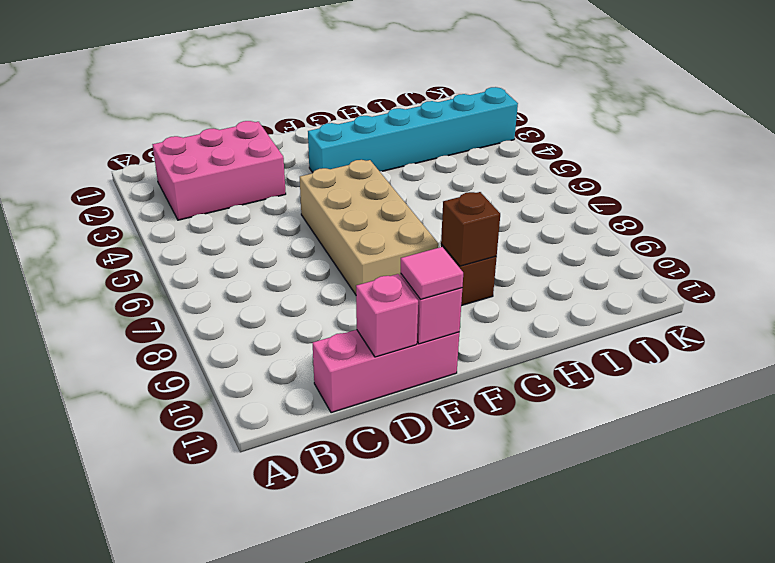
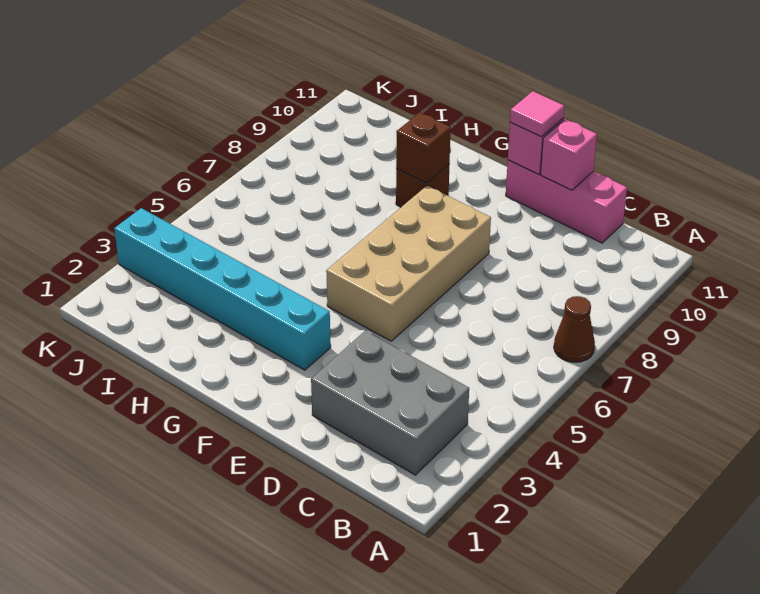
none -> brown cone A7 level 1
pink brick B2:D3 level 1 -> grey brick B2:D3 level 1

